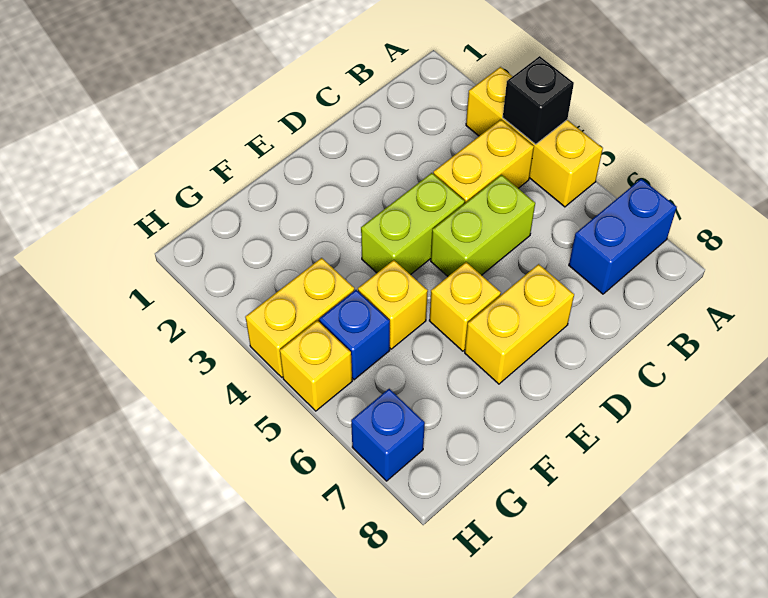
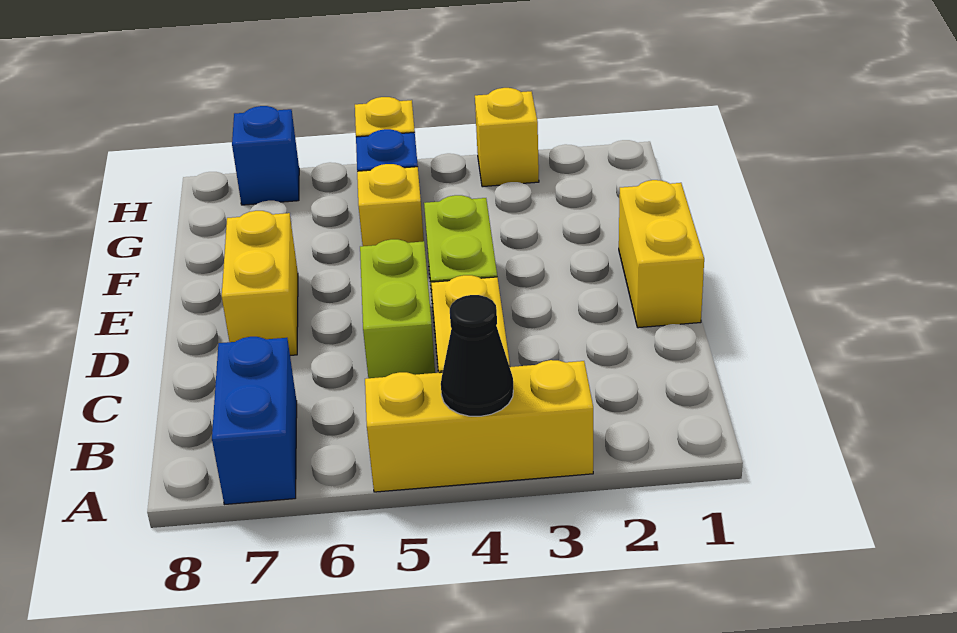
black brick A4 level 2 -> black cone A4 level 2
yellow brick E6 level 1 -> yellow brick H3 level 1
yellow brick G4:H4 level 1 -> yellow brick D1:E1 level 1

